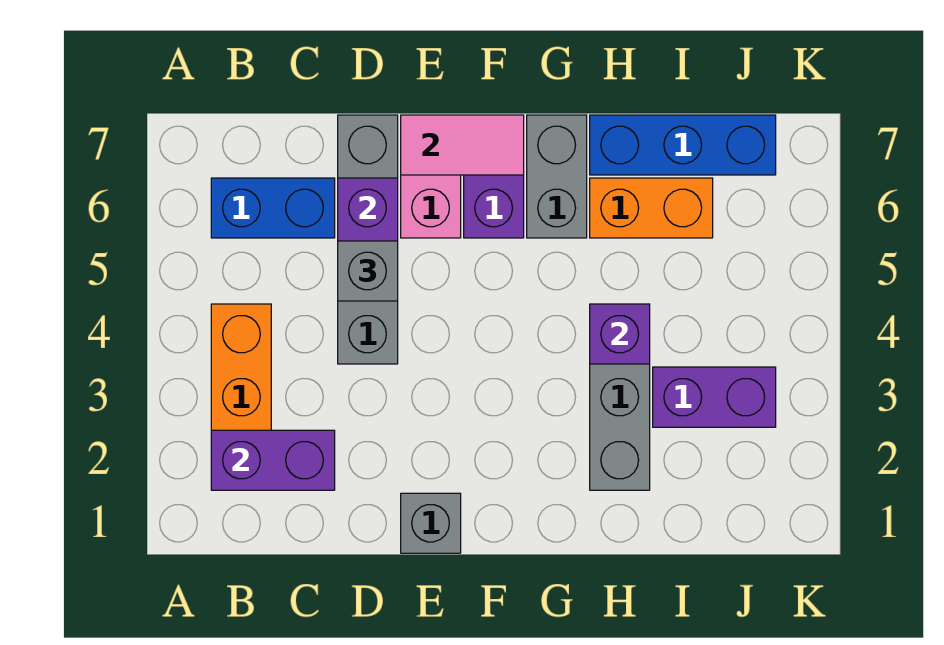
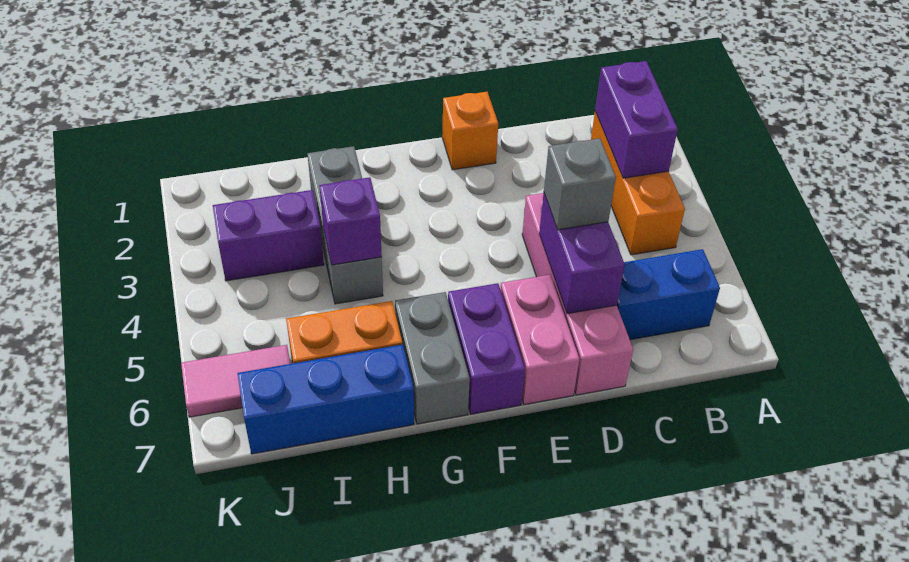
purple brick B2:C2 level 2 -> purple brick B2:B3 level 2
grey brick D4:D7 level 1 -> pink brick D4:D7 level 1
grey brick E1 level 1 -> orange brick E1 level 1
pink tile E7:F7 level 2 -> pink tile J6:K6 level 1

